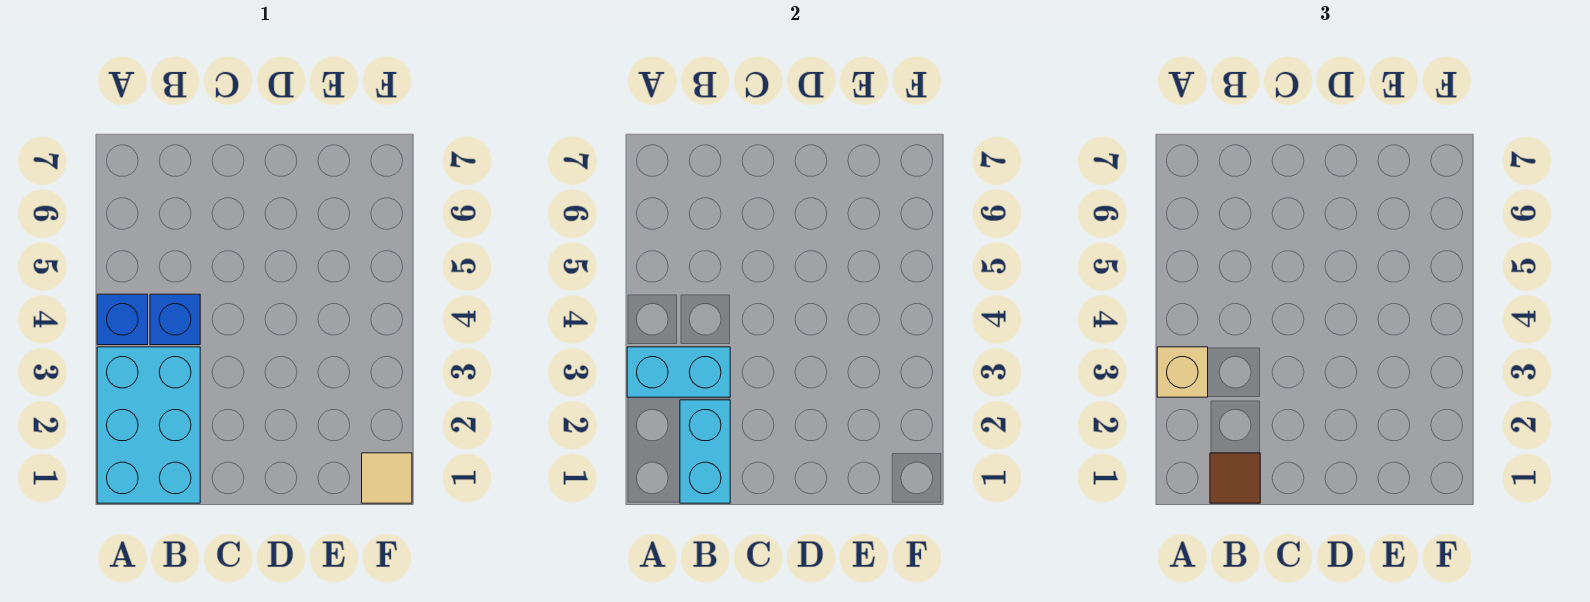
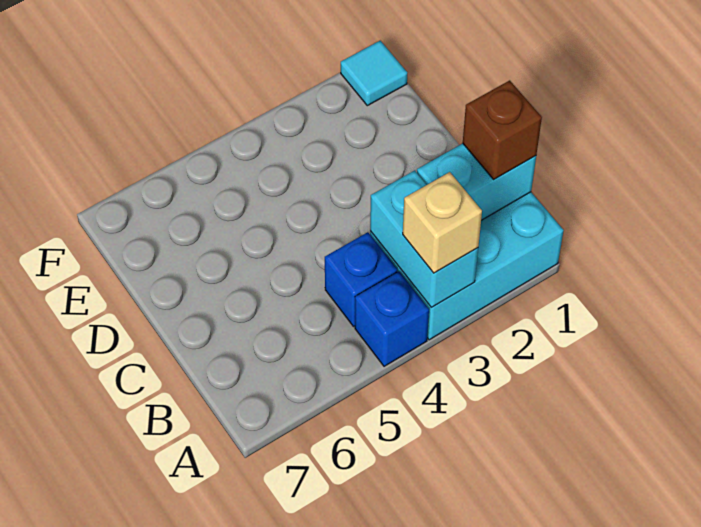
brown tile B1 level 3 -> brown brick B1 level 3
tan tile F1 level 1 -> cyan tile F1 level 1

